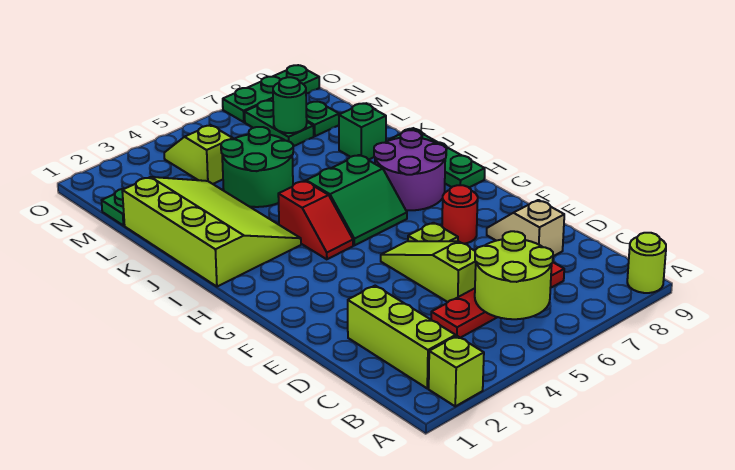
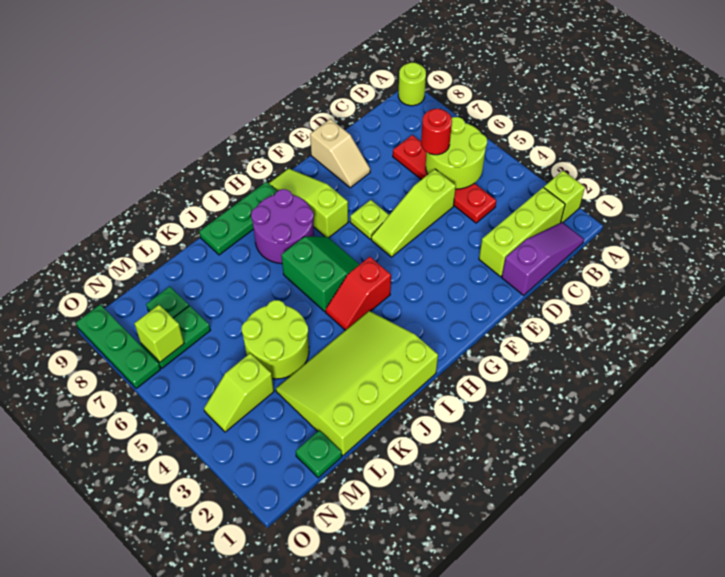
none -> purple slope B1:D1 level 1 top D
tan slope D8:E8 level 1 top D -> tan slope E8:E9 level 1 top 9
red round brick F7 level 1 -> red round brick C6 level 3
none -> lime slope G7:G9 level 1 top 7
red slope H4:I4 level 1 top I -> red slope H4:I4 level 1 top H
green round brick K4:L5 level 1 -> lime round brick K4:L5 level 1
green brick K8 level 1 -> none
green round brick M7 level 2 -> none
none -> lime brick N7 level 2

